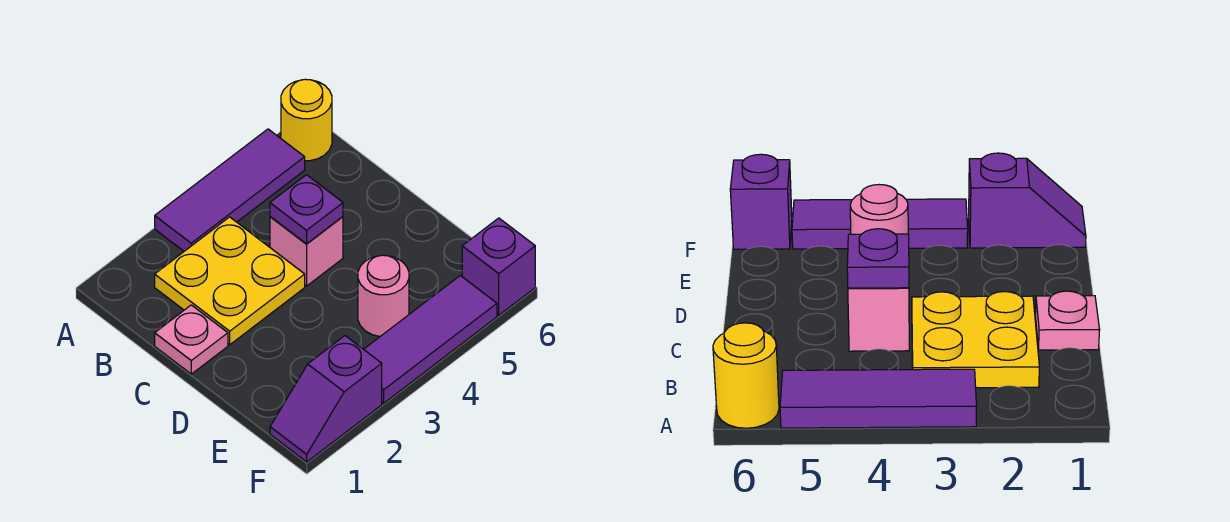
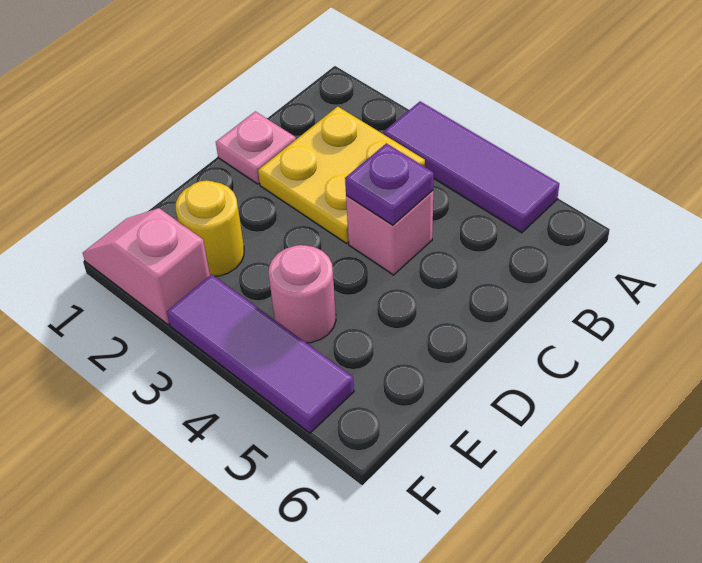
yellow round brick A6 level 1 -> yellow round brick E2 level 1
purple slope F1:F2 level 1 top 2 -> pink slope F1:F2 level 1 top 2
purple brick F6 level 1 -> none

